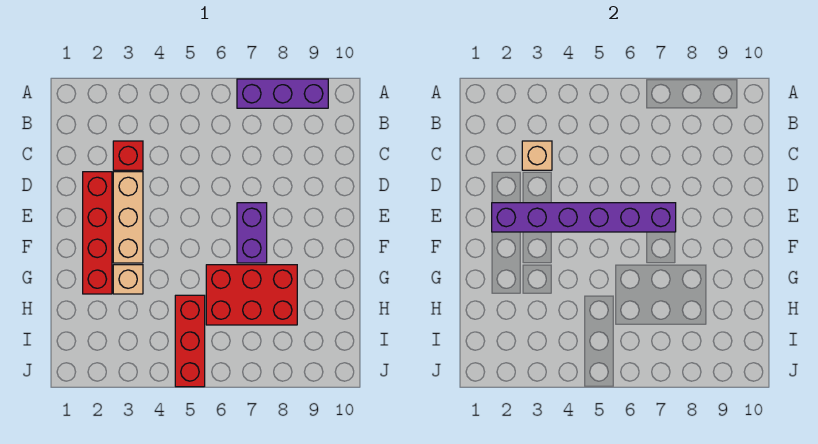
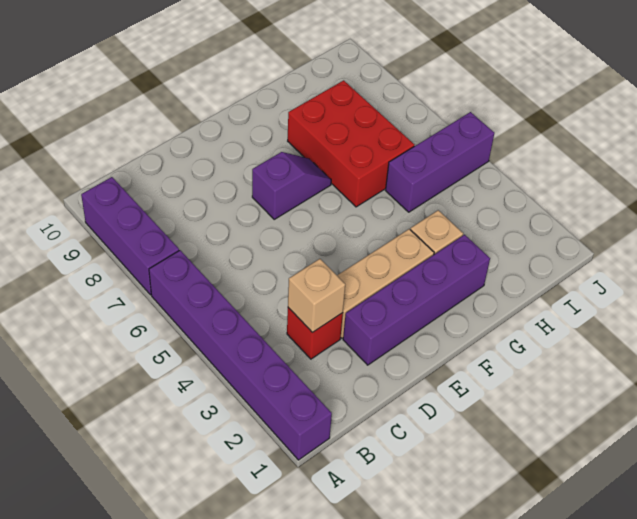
red brick D2:G2 level 1 -> purple brick D2:G2 level 1
purple brick E2:E7 level 2 -> purple brick A1:A6 level 1
purple brick E7:F7 level 1 -> purple slope E7:F7 level 1 top E
red brick H5:J5 level 1 -> purple brick H5:J5 level 1

